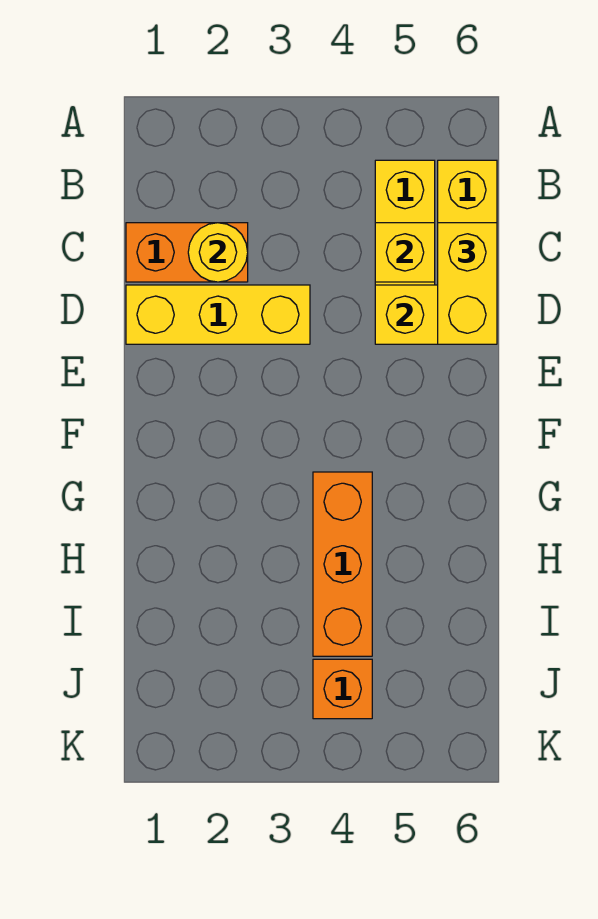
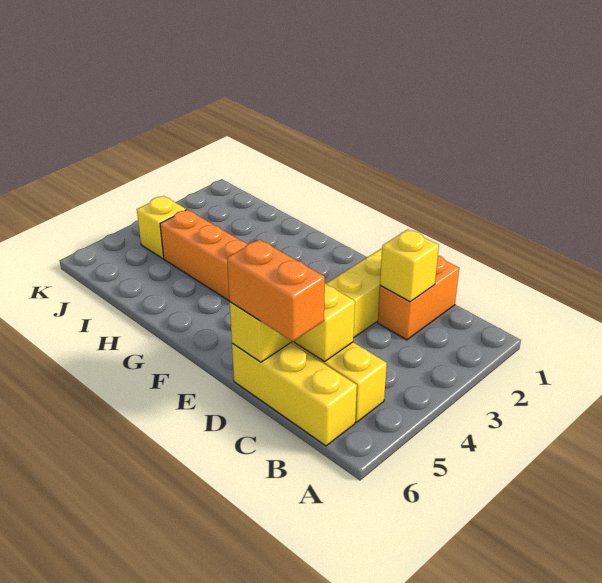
yellow round brick C2 level 2 -> yellow brick C2 level 2
yellow brick C6:D6 level 3 -> orange brick C6:D6 level 3
orange brick J4 level 1 -> yellow brick J4 level 1

